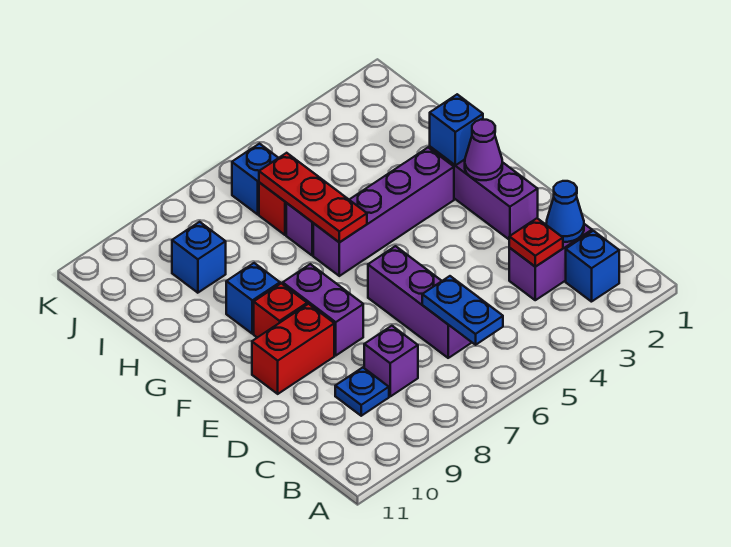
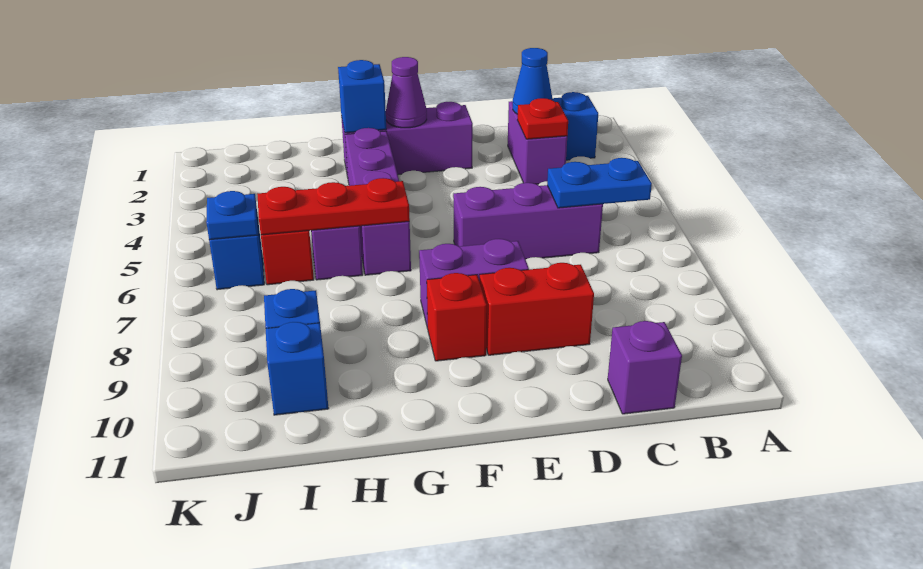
purple brick C8 level 1 -> purple brick C11 level 1
blue plate C9 level 1 -> blue plate J6 level 2
red brick E9:E10 level 1 -> red brick D9:E9 level 1
blue brick G9 level 1 -> blue brick I10 level 1

